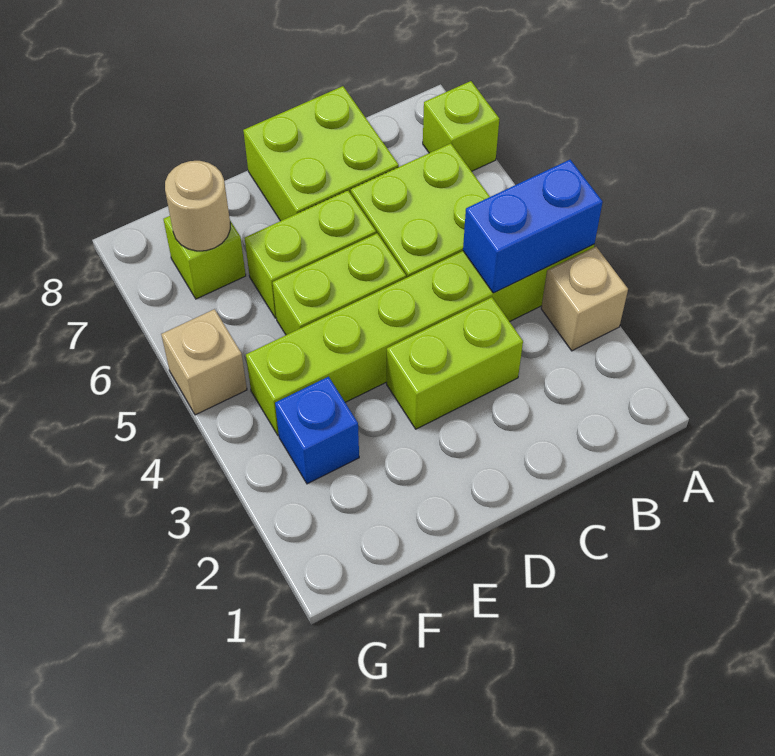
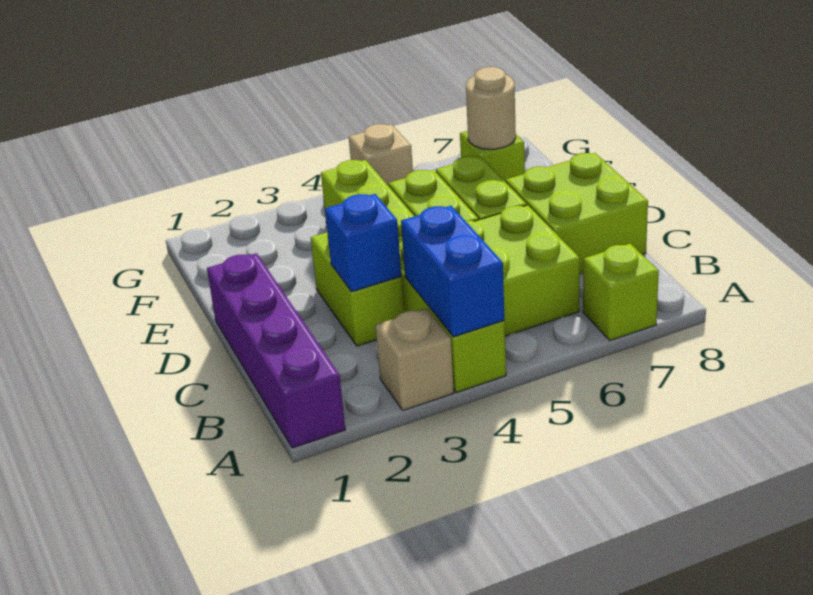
none -> purple brick A1:D1 level 1
blue brick F3 level 1 -> blue brick C3 level 2

